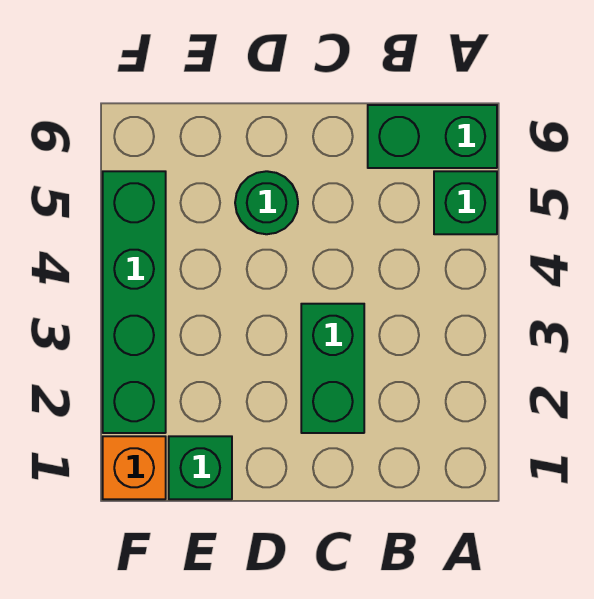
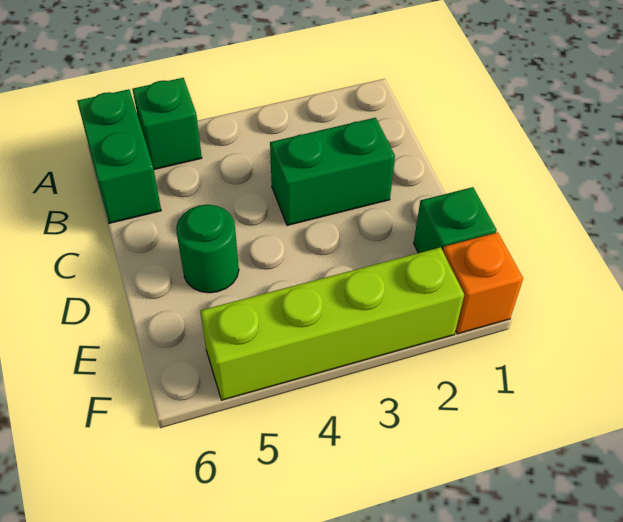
green brick F2:F5 level 1 -> lime brick F2:F5 level 1

